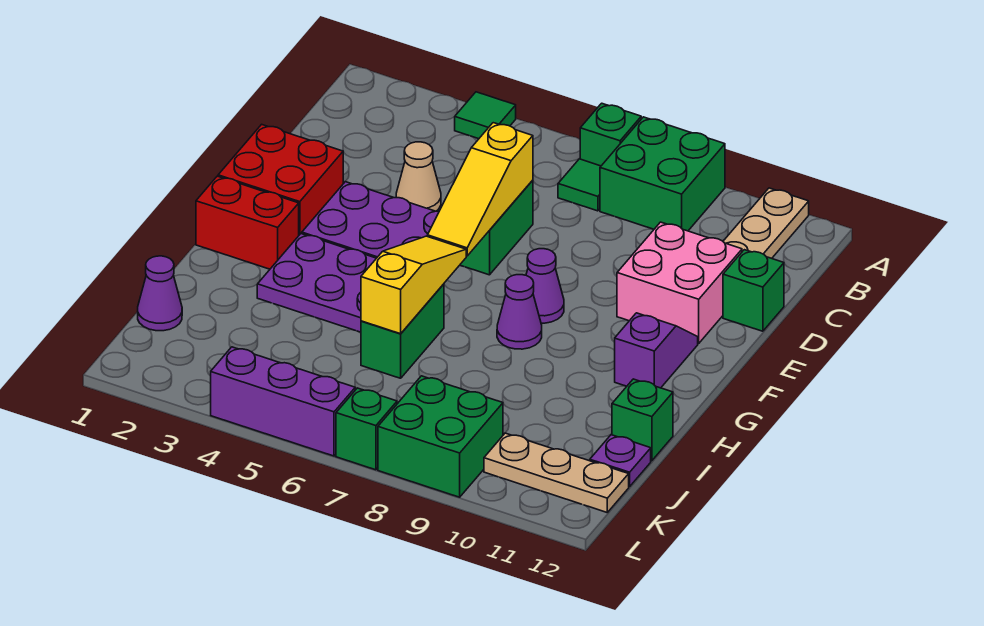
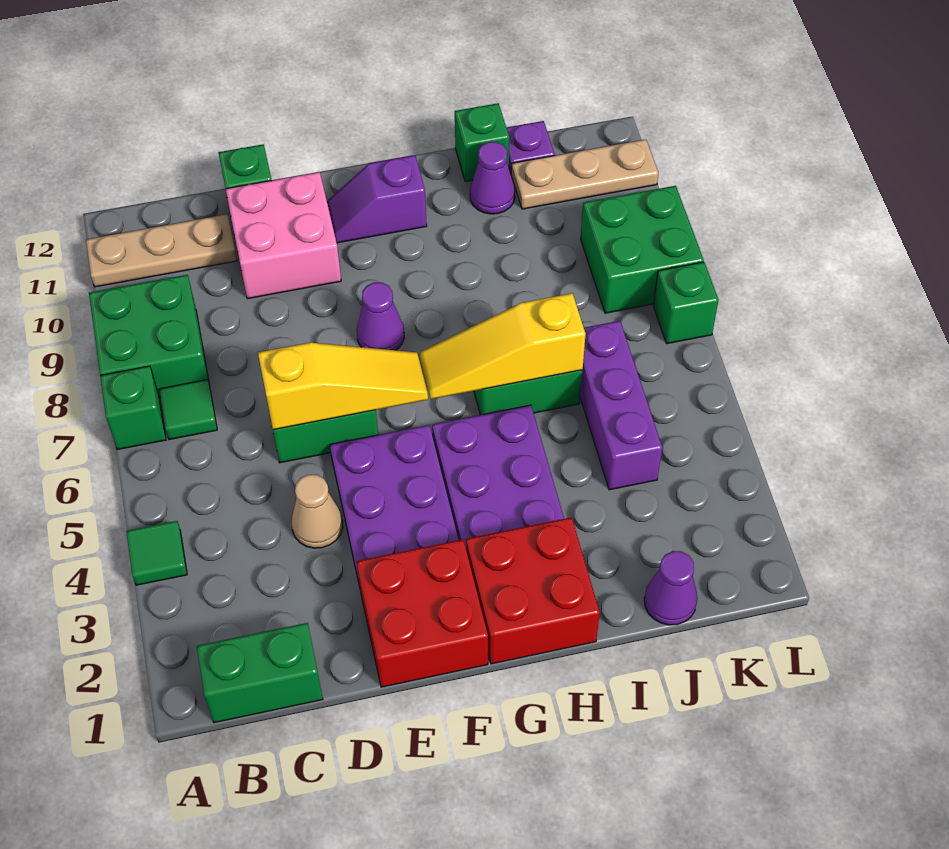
none -> green brick B1:C1 level 1
red brick G1:G2 level 1 -> red brick G1:H2 level 1
purple cone G8 level 1 -> purple cone I11 level 1
tan plate K10:K12 level 1 -> tan plate J11:L11 level 1
purple brick L4:L6 level 1 -> purple brick J4:J6 level 1

